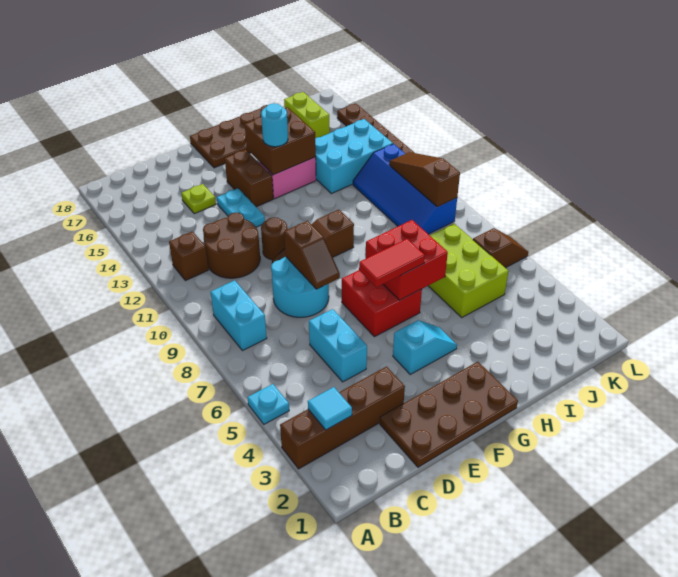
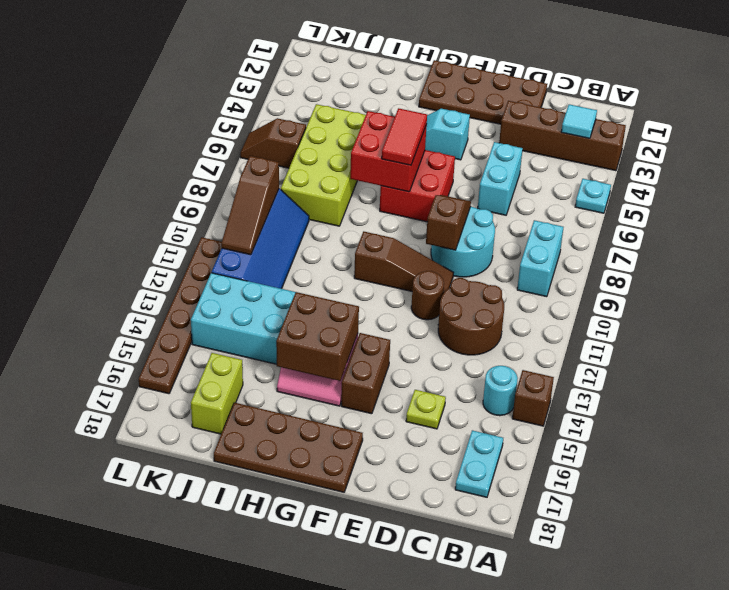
brown brick B12 level 1 -> brown brick A14 level 1
cyan plate E13:E14 level 1 -> cyan plate B16:B17 level 1
red tile F6:G6 level 3 -> red tile G6:G7 level 3
cyan round brick G14 level 3 -> cyan round brick B14 level 1
lime brick I5:J7 level 1 -> lime brick I5:J8 level 1

